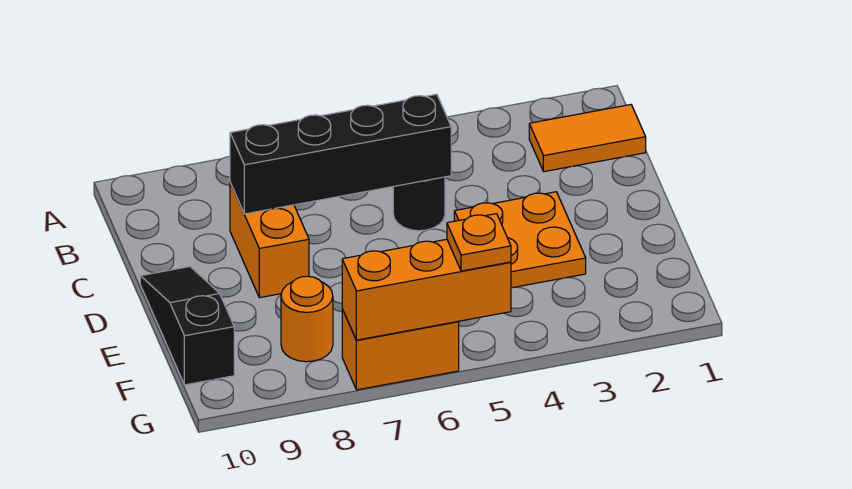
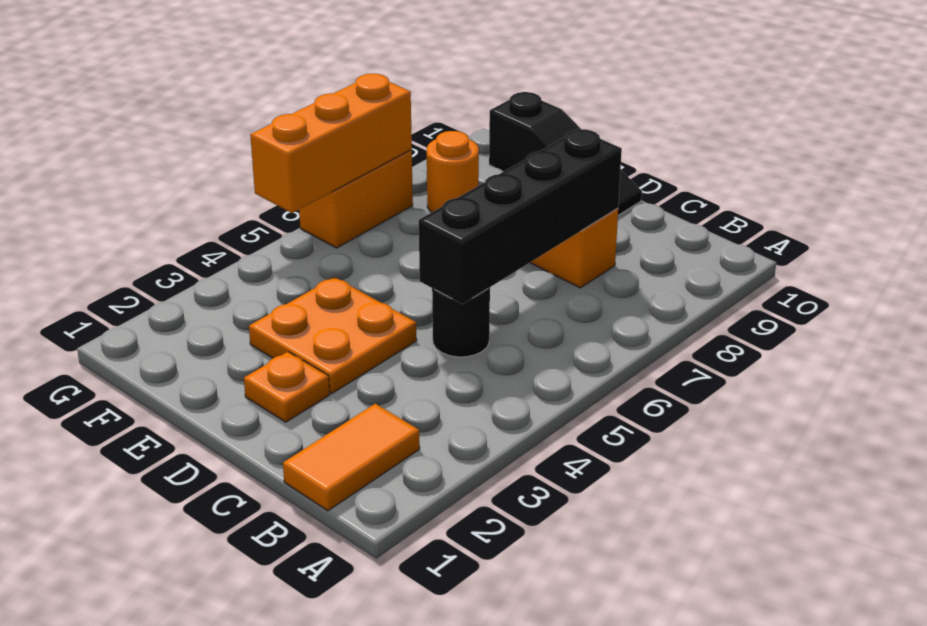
orange plate G5 level 3 -> orange plate D2 level 1

